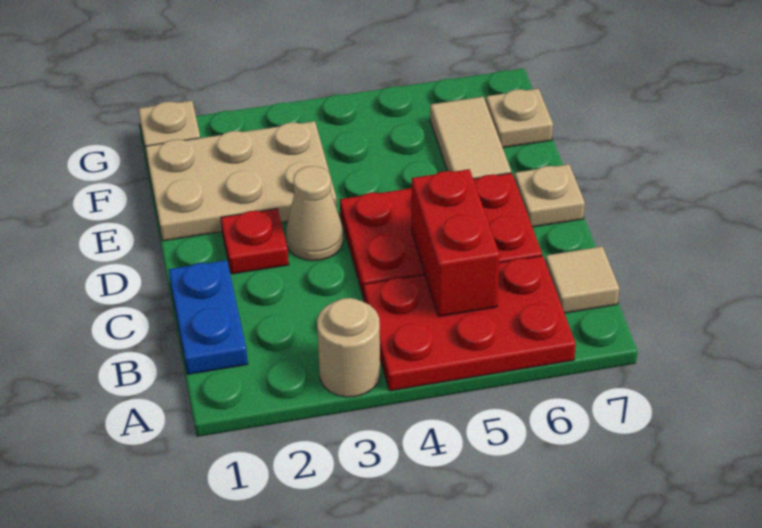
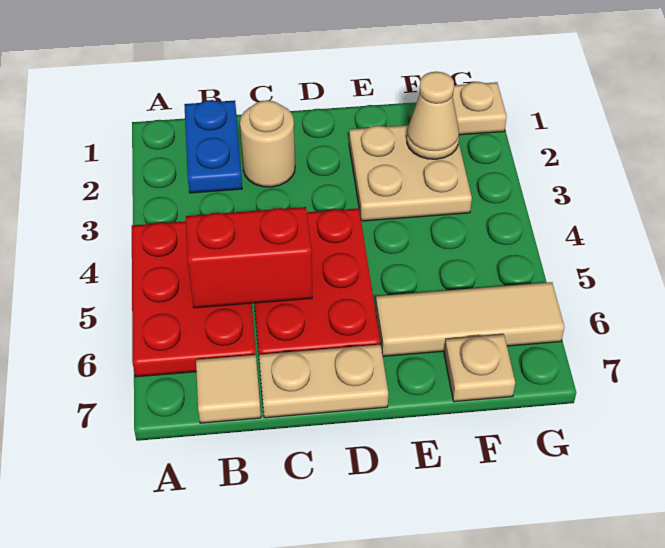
tan round brick A3 level 1 -> tan round brick C2 level 1
blue plate B1:C1 level 1 -> blue plate B1:B2 level 1
red plate D2 level 1 -> none
tan cone D3 level 1 -> tan cone F2 level 2
tan plate D7 level 1 -> tan plate C7:D7 level 1
tan plate E1:F3 level 1 -> tan plate E2:F3 level 1
tan tile E6:F6 level 1 -> tan tile E6:G6 level 1

